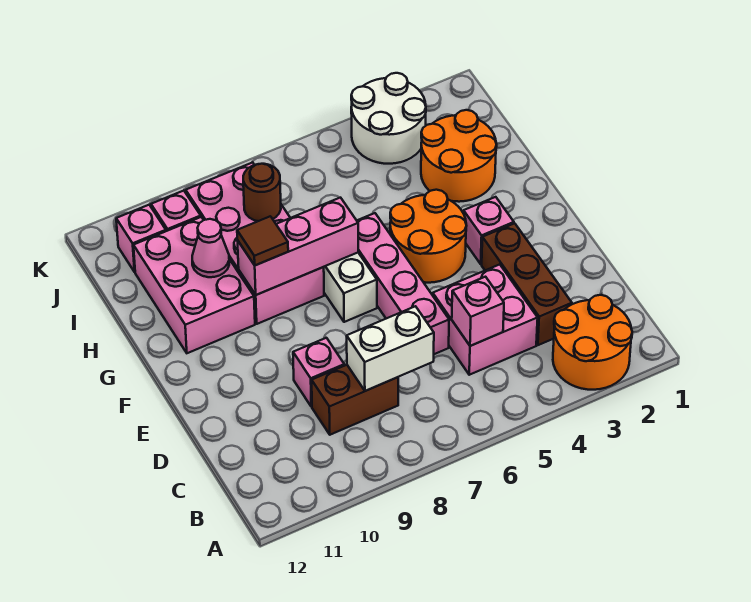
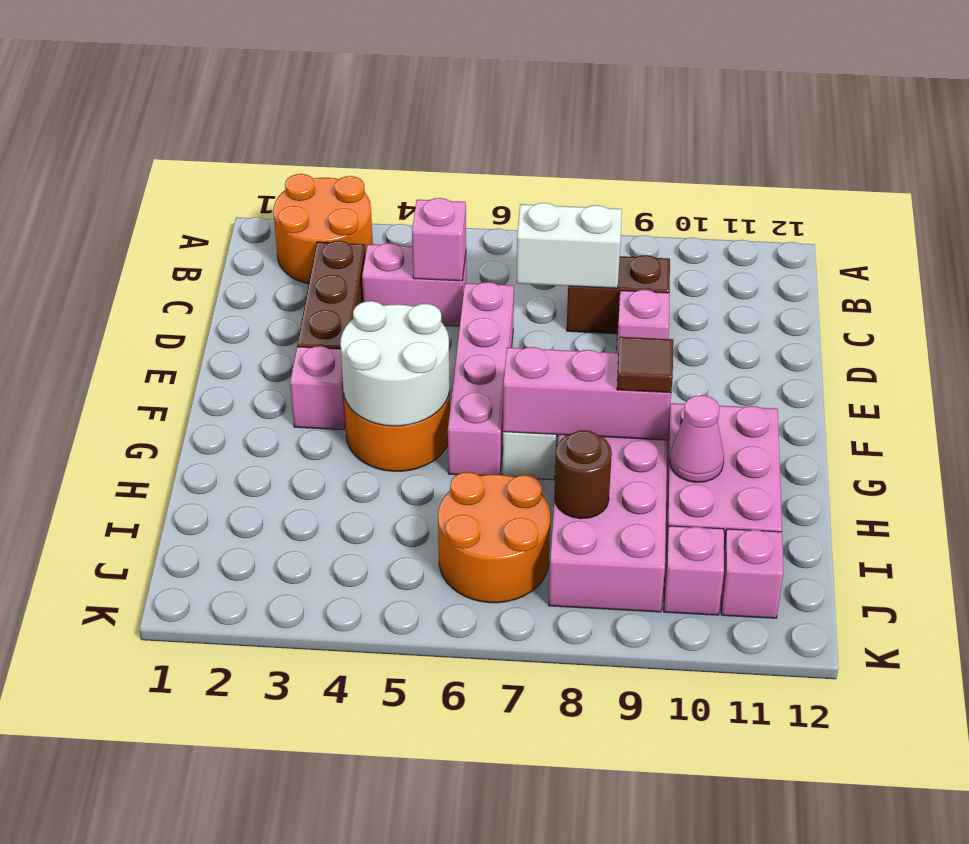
pink brick C4:D5 level 1 -> pink brick C4:C5 level 1
orange round brick H2:I3 level 1 -> orange round brick I6:J7 level 1
white round brick J3:K4 level 1 -> white round brick F4:G5 level 2

